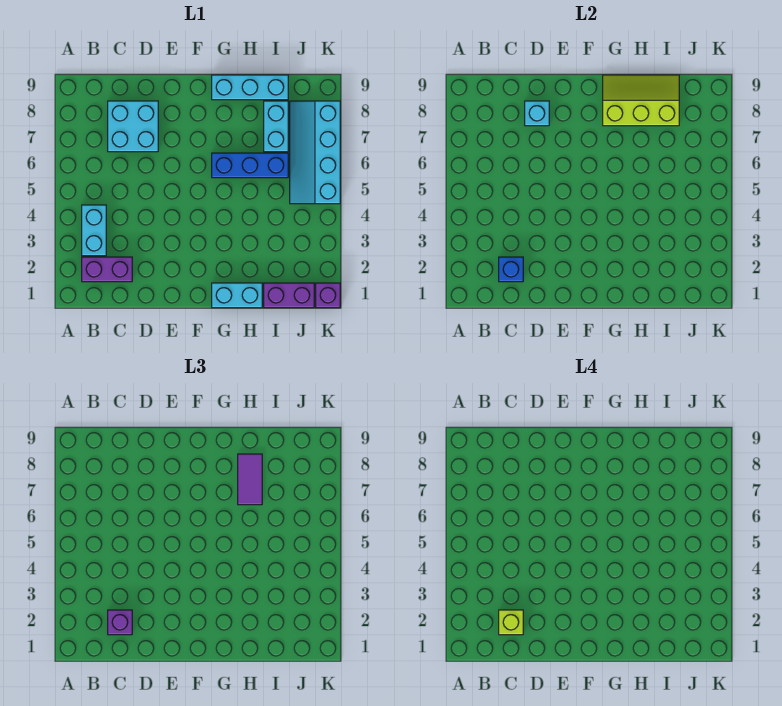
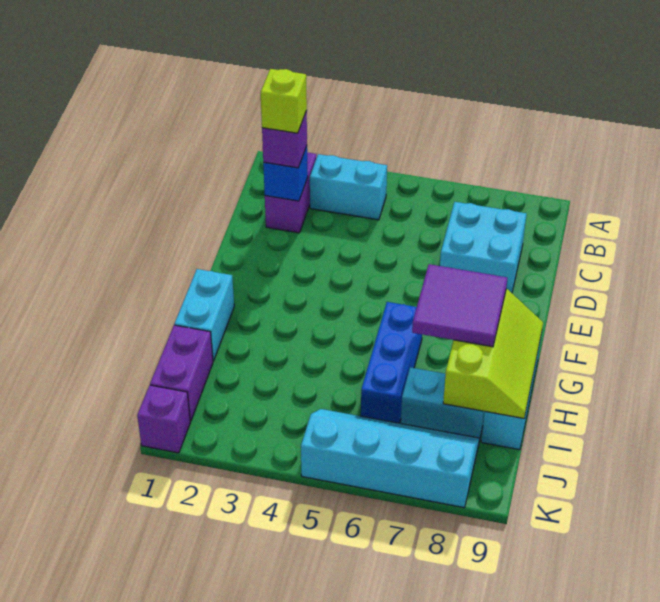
cyan brick D8 level 2 -> none
purple tile H7:H8 level 3 -> purple tile G7:H8 level 3

